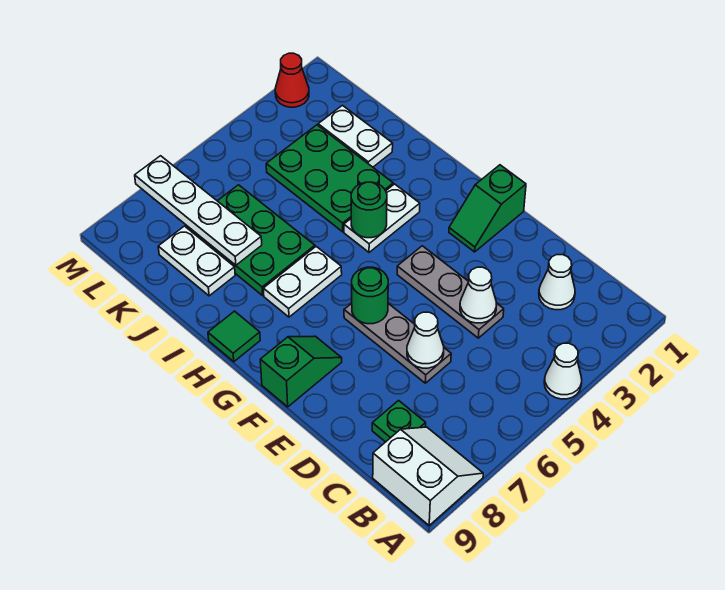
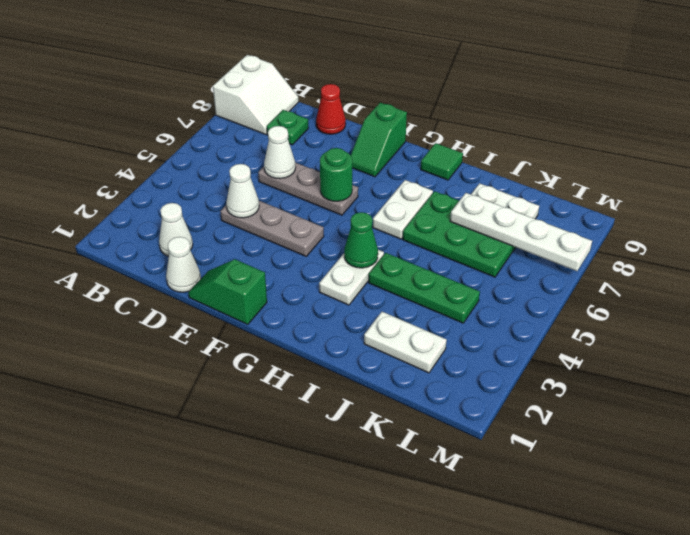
white cone A4 level 1 -> white cone D1 level 1
white slope A8:B9 level 1 top 9 -> white slope A8:B9 level 1 top A
green slope F1:F2 level 1 top 1 -> green slope E1:F1 level 1 top F
green round brick H4 level 2 -> green cone H4 level 2
green plate I3:K4 level 1 -> green plate I4:K4 level 1
red cone M2 level 1 -> red cone D9 level 1

